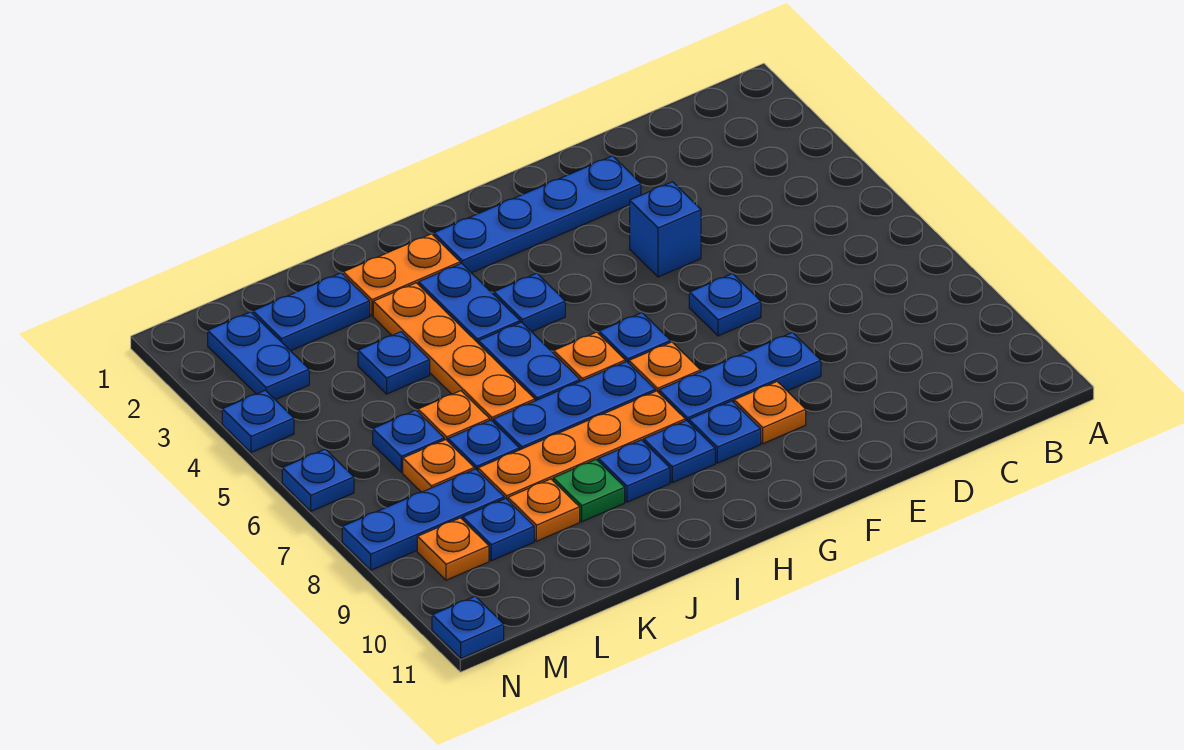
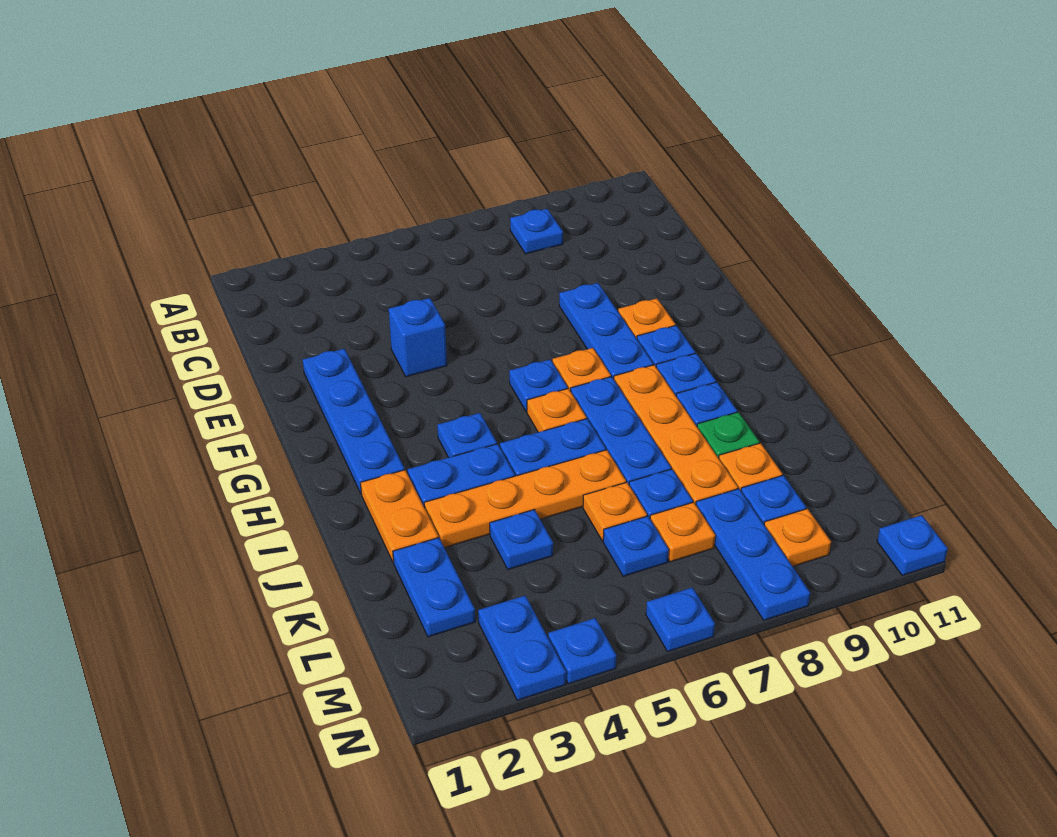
blue plate E6 level 1 -> blue plate B8 level 1
blue plate M2:M3 level 1 -> blue plate M3:N3 level 1

